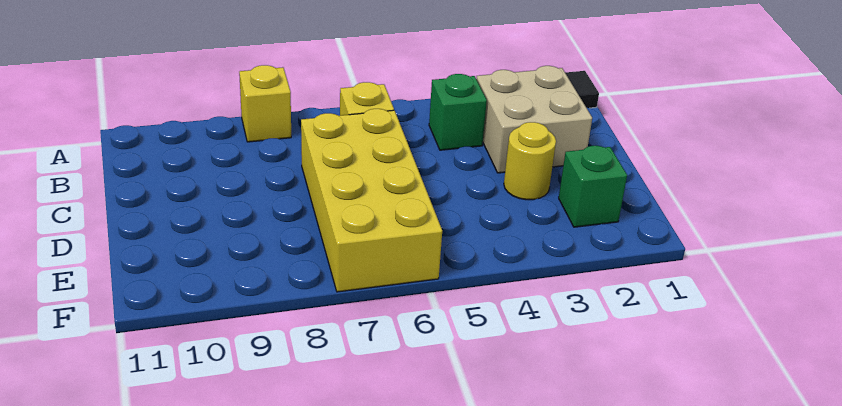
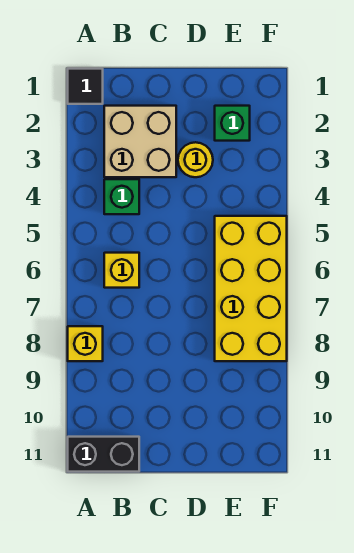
none -> black brick A11:B11 level 1
yellow brick C6:F7 level 1 -> yellow brick E5:F8 level 1

